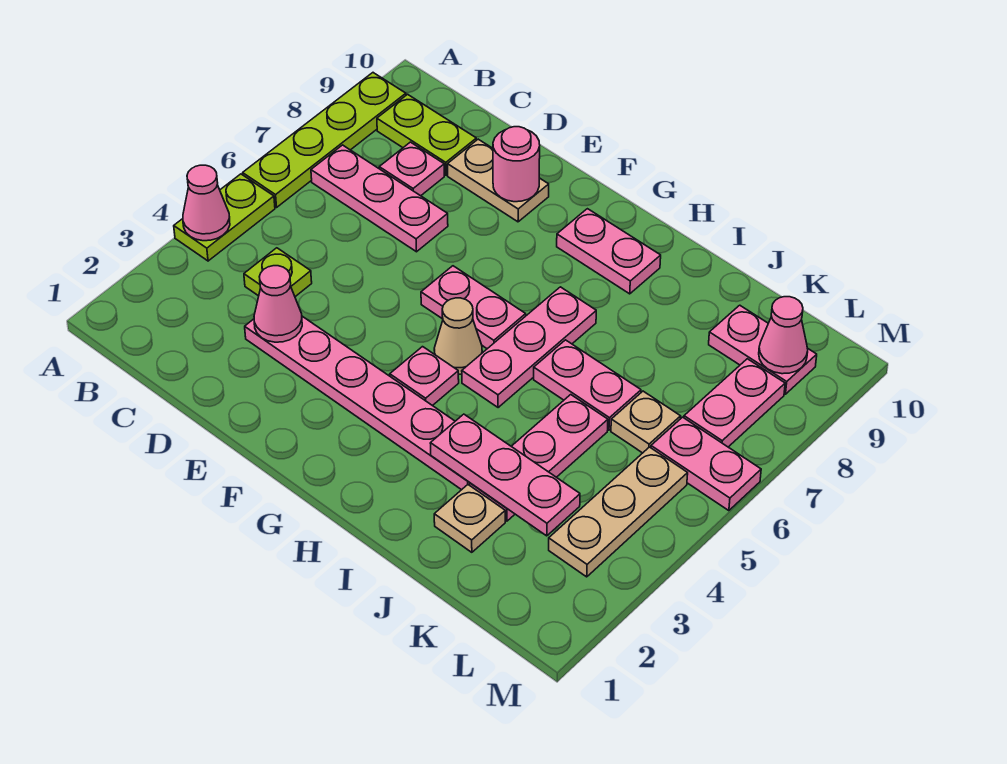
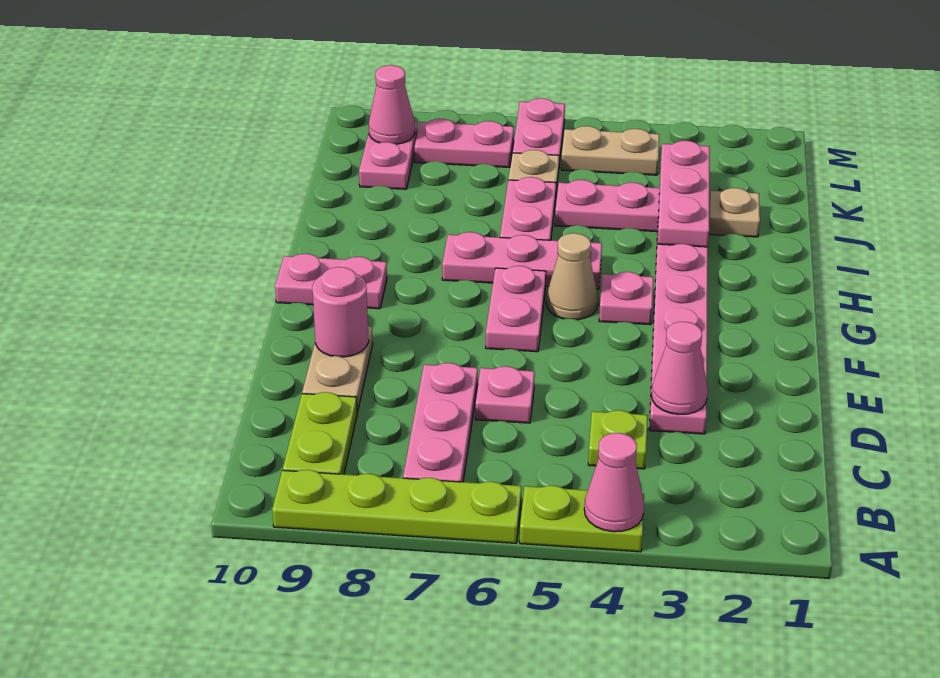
pink plate C8 level 1 -> pink plate D6 level 1
pink plate G9:H9 level 1 -> pink plate G9:G10 level 1
tan plate L3:L5 level 1 -> tan plate L4:L5 level 1

